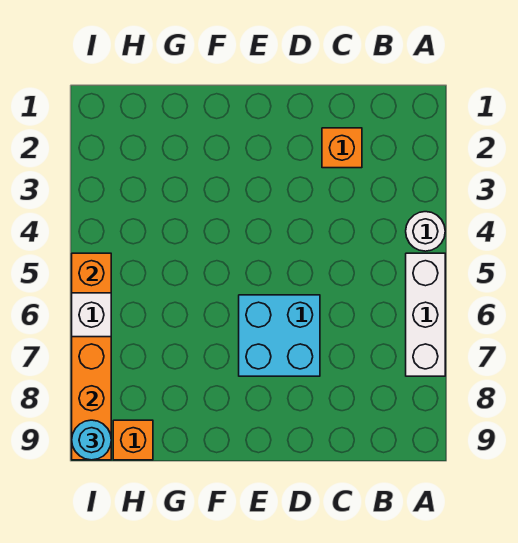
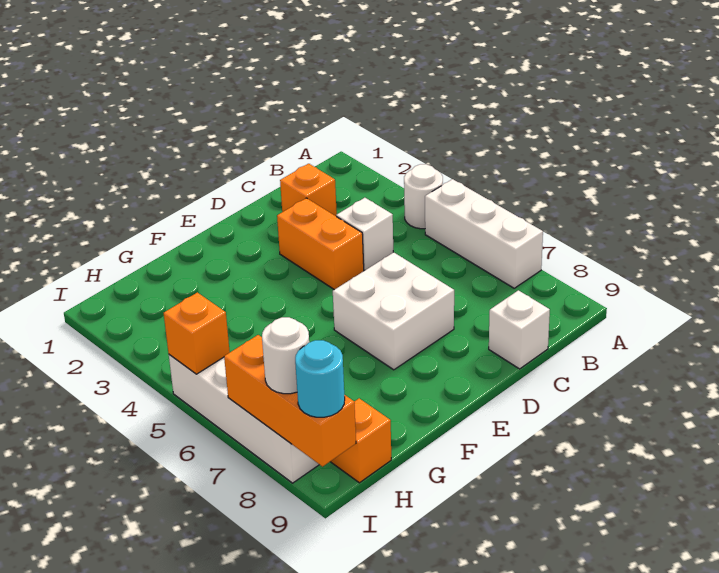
none -> white brick C4 level 1
none -> white brick C9 level 1
none -> orange brick D3:D4 level 1
cyan brick D6:E7 level 1 -> white brick D6:E7 level 1
none -> white round brick I8 level 3

